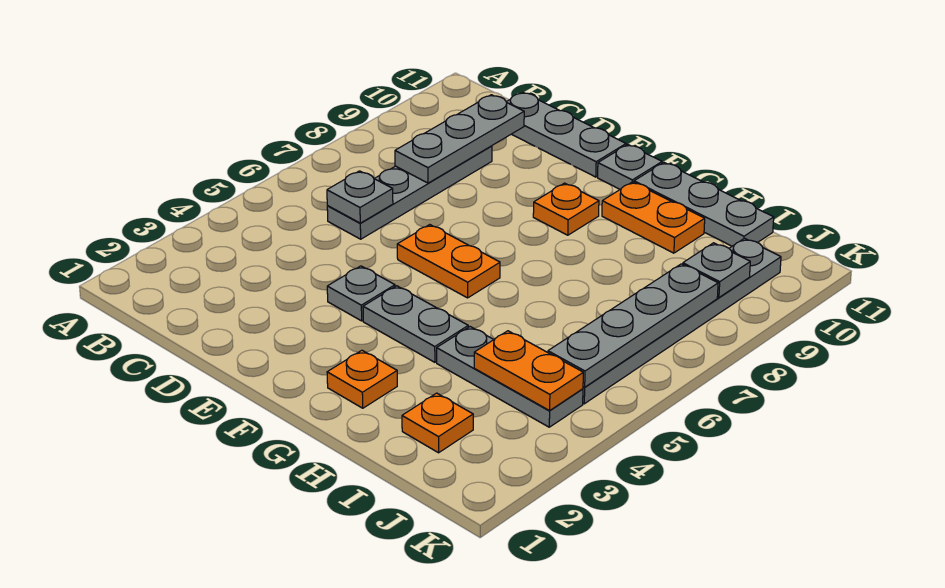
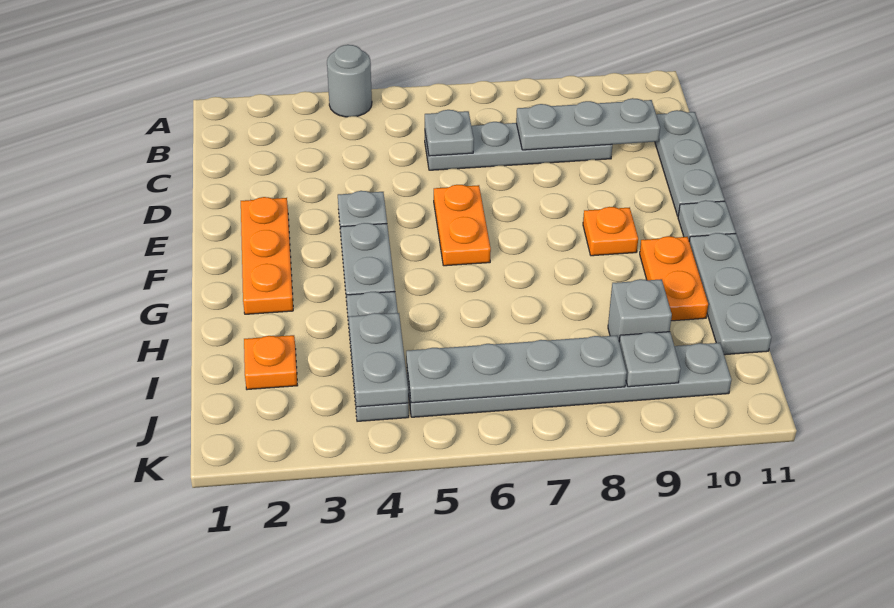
none -> grey round brick A4 level 1
orange plate G2 level 1 -> orange plate E2:G2 level 1
orange plate I4:J4 level 2 -> grey plate I4:J4 level 2
none -> grey brick I9 level 1

